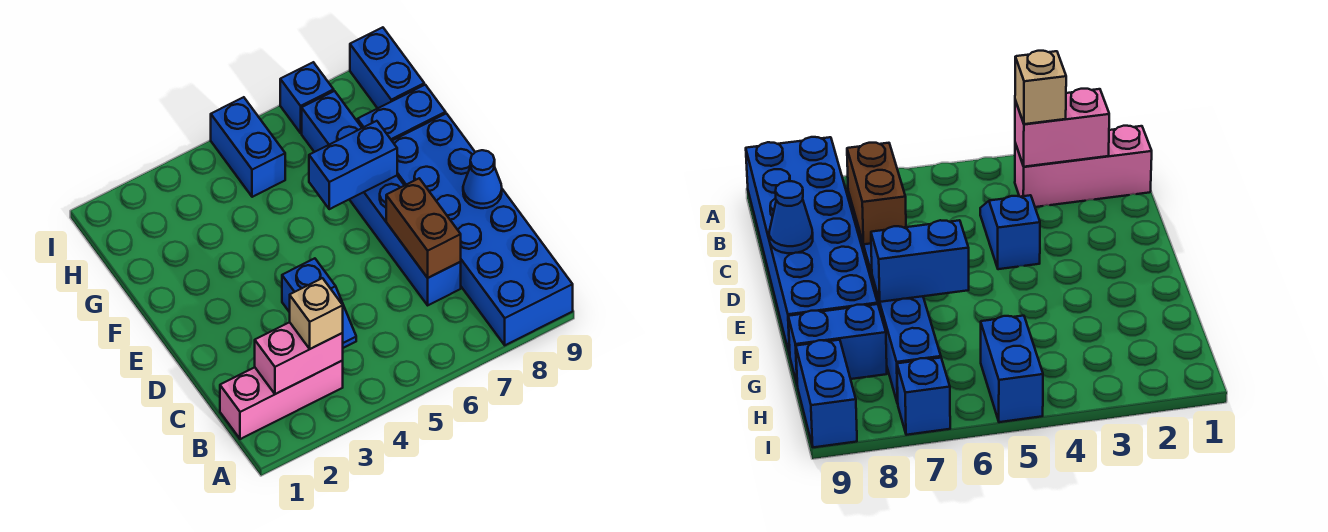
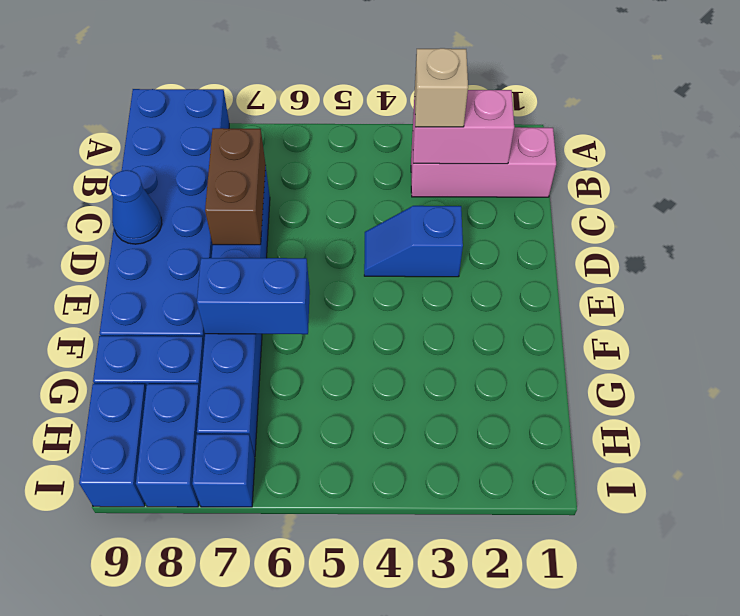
blue slope C4:D4 level 1 top D -> blue slope D3:D4 level 1 top 3
blue brick H5:I5 level 1 -> blue brick H8:I8 level 1

